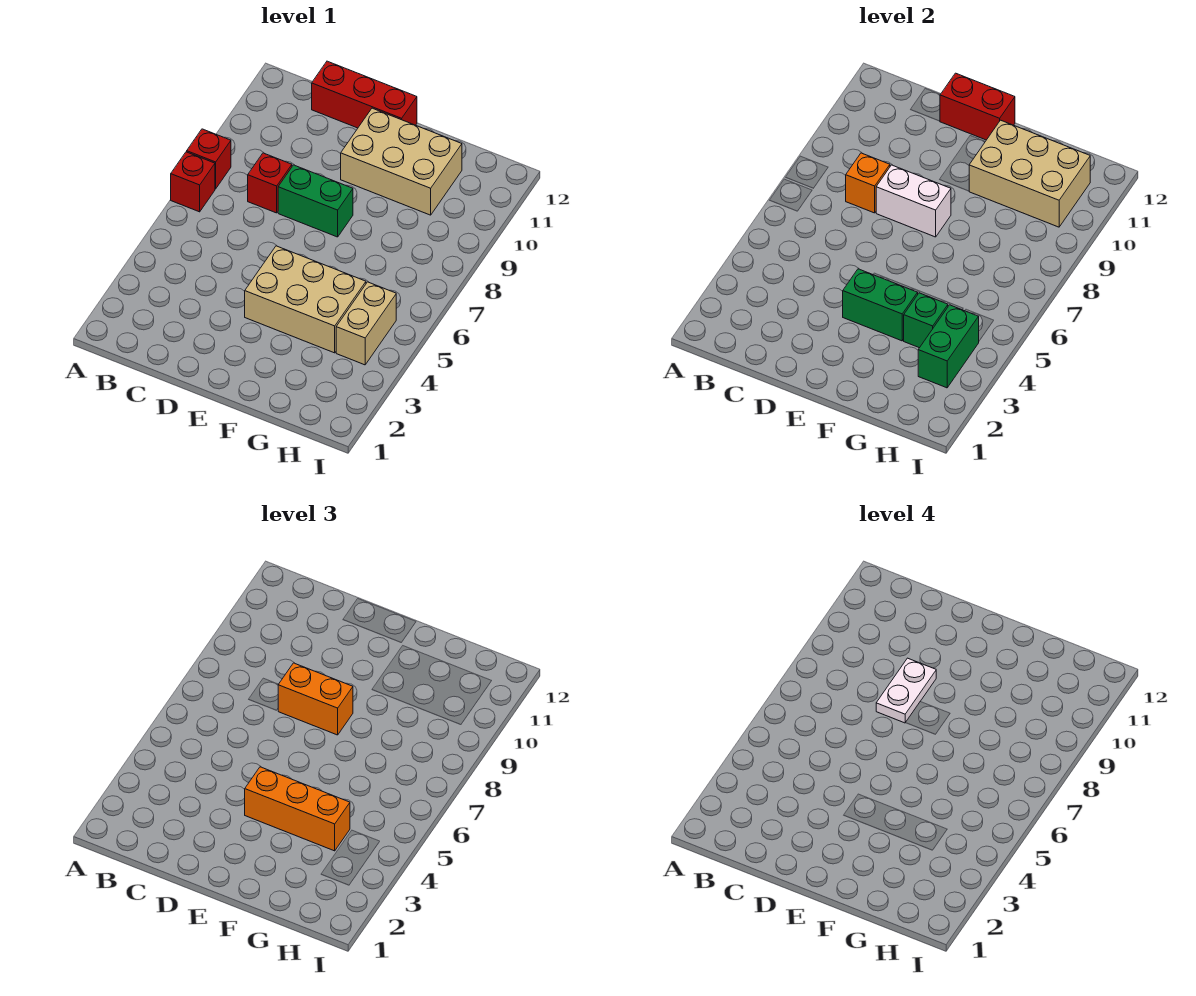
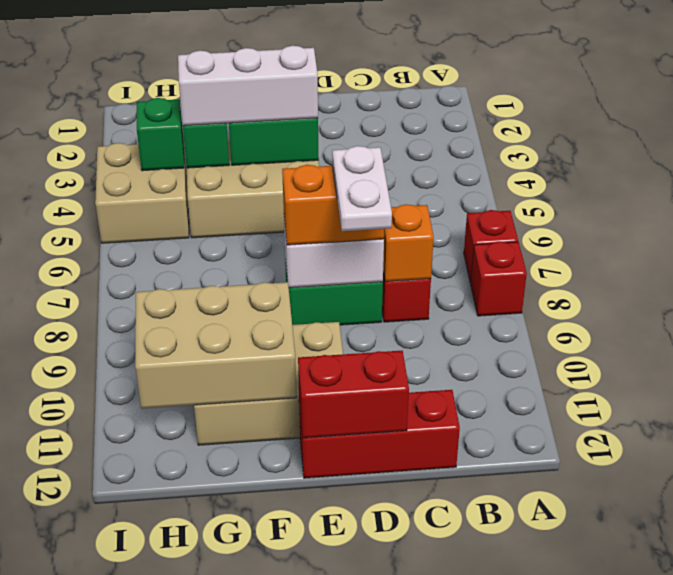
orange brick E4:G4 level 3 -> white brick E4:G4 level 3
green brick H3:H4 level 2 -> green brick H4 level 2
tan brick H4:H5 level 1 -> tan brick H4:I5 level 1

